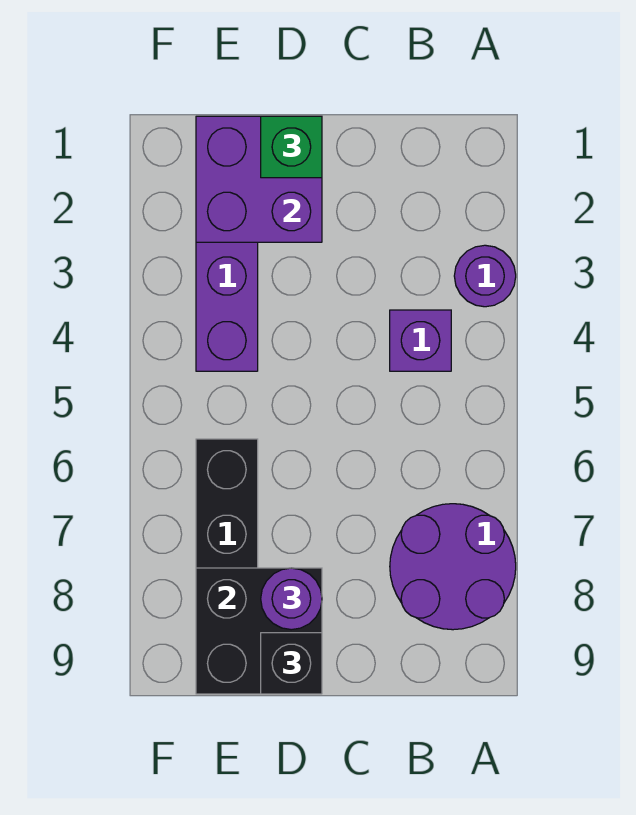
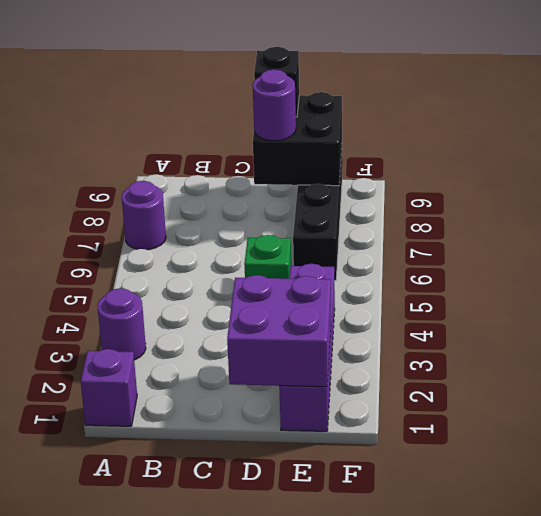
purple round brick A7:B8 level 1 -> purple round brick A7 level 1
purple brick B4 level 1 -> purple brick A1 level 1
green brick D1 level 3 -> green brick D5 level 1

